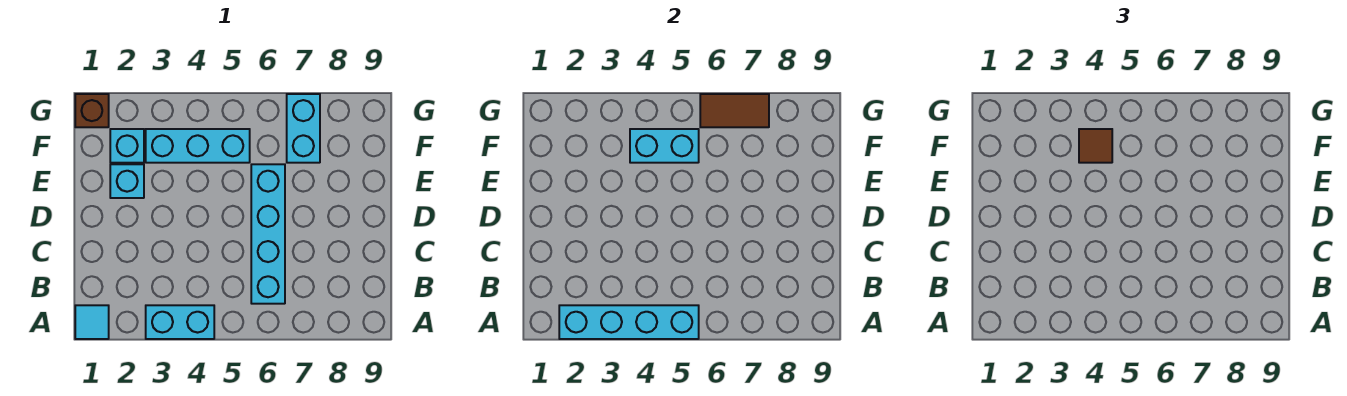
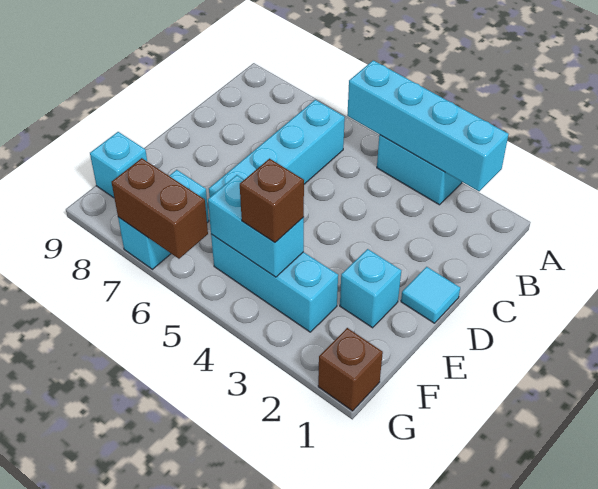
cyan tile A1 level 1 -> cyan tile D1 level 1
cyan brick F2 level 1 -> cyan brick F9 level 1
brown tile F4 level 3 -> brown brick F4 level 3
brown tile G6:G7 level 2 -> brown brick G6:G7 level 2

